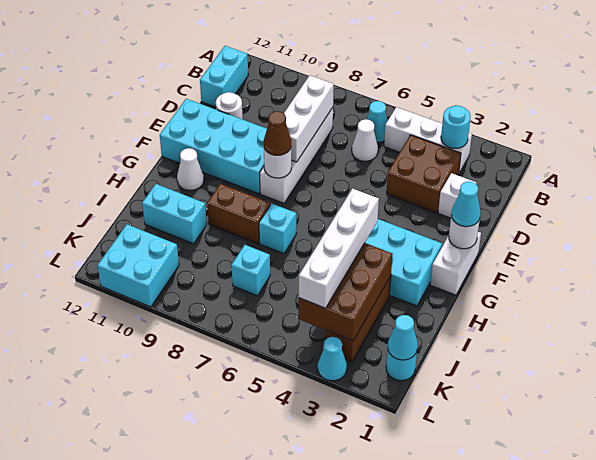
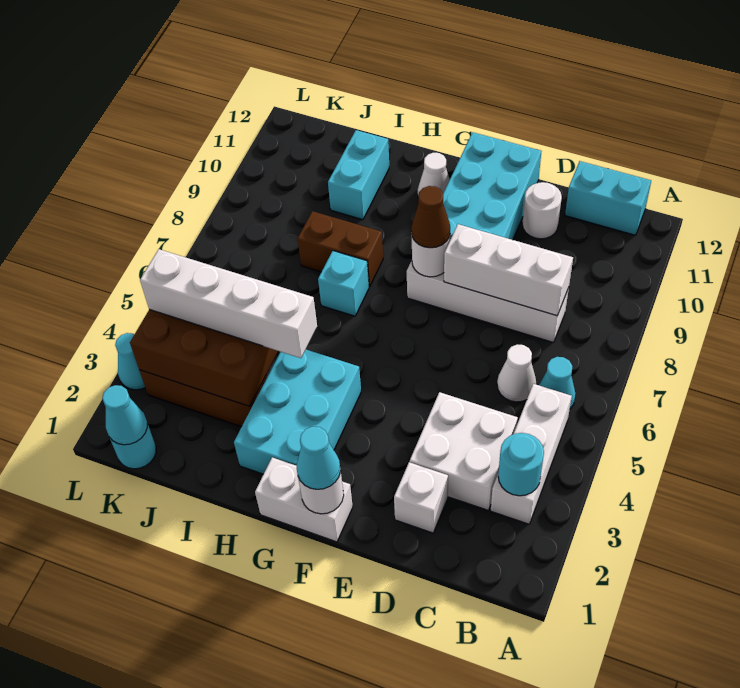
brown brick C3:D4 level 1 -> white brick C3:D4 level 1
brown brick H8:H9 level 1 -> brown brick H8:I8 level 1
cyan brick J7 level 1 -> none
cyan brick K10:L11 level 1 -> none

